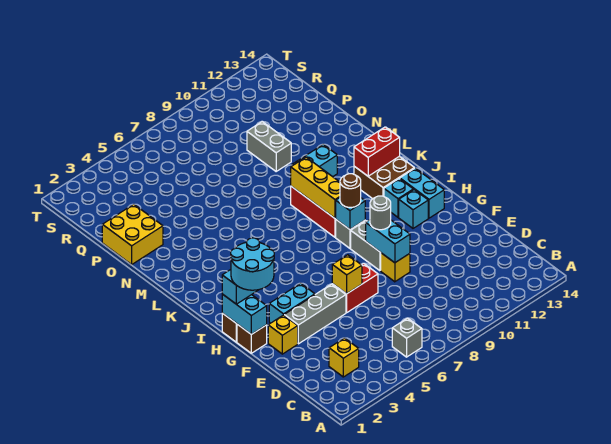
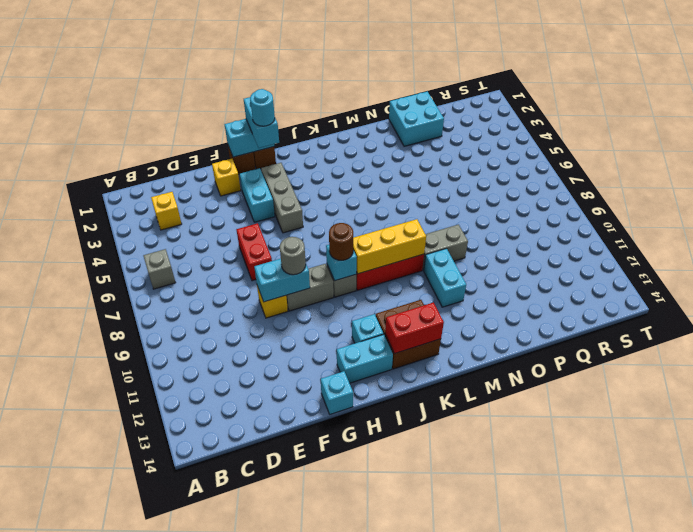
grey brick F3:F5 level 1 -> grey brick H3:H5 level 1
yellow brick F6 level 2 -> none
cyan round brick G1:H2 level 4 -> cyan round brick H2 level 4
cyan brick H12 level 1 -> cyan brick G14 level 1
red brick K12:K13 level 2 -> red brick J13:K13 level 2
yellow brick O1:P2 level 1 -> cyan brick O1:P2 level 1
grey brick O10:P10 level 1 -> grey brick M9:N9 level 1

